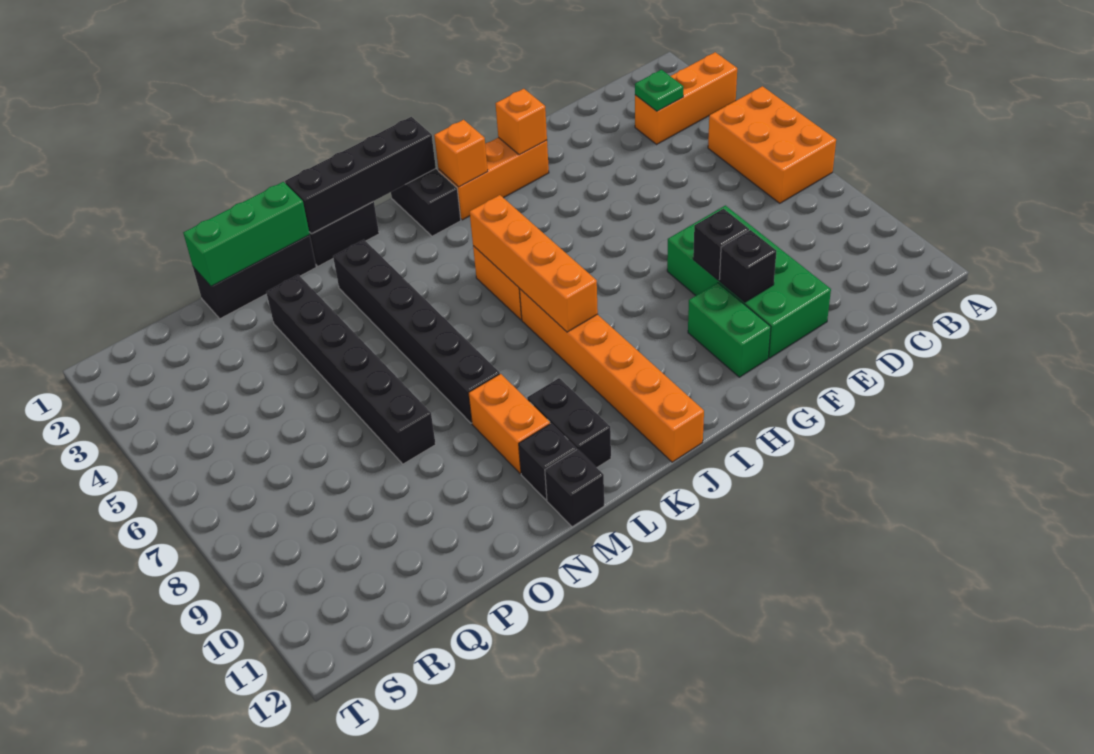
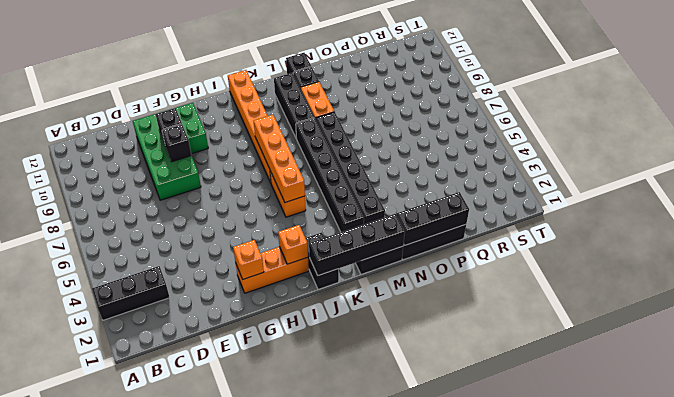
orange brick A3:C3 level 1 -> black brick A3:C3 level 1
orange brick A5:B7 level 1 -> none
green plate C3 level 2 -> none
black brick L10:L11 level 1 -> black brick L9:L11 level 1
green brick N1:P1 level 2 -> black brick N1:P1 level 2
black brick O3:O8 level 1 -> black brick L3:L8 level 1

